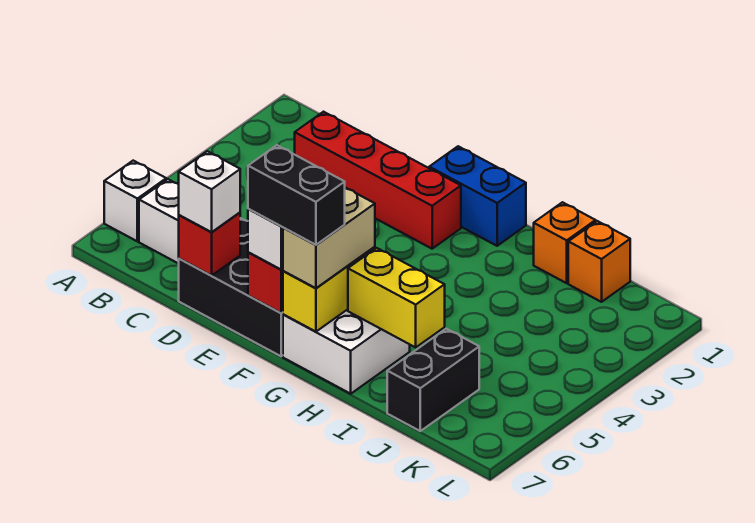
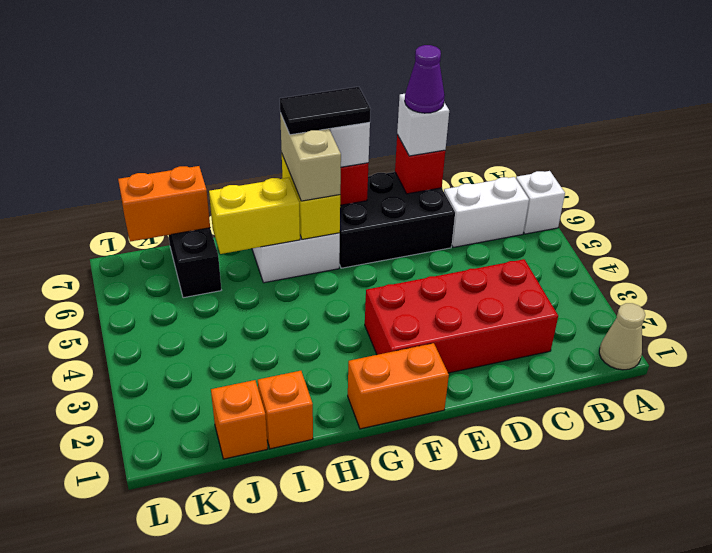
none -> tan cone A1 level 1
red brick C2:F2 level 1 -> red brick C2:F3 level 1
none -> purple cone D7 level 4
blue brick F1:G1 level 1 -> orange brick F1:G1 level 1
black brick F7:G7 level 4 -> black tile F7:G7 level 4
none -> orange brick J7:K7 level 2

